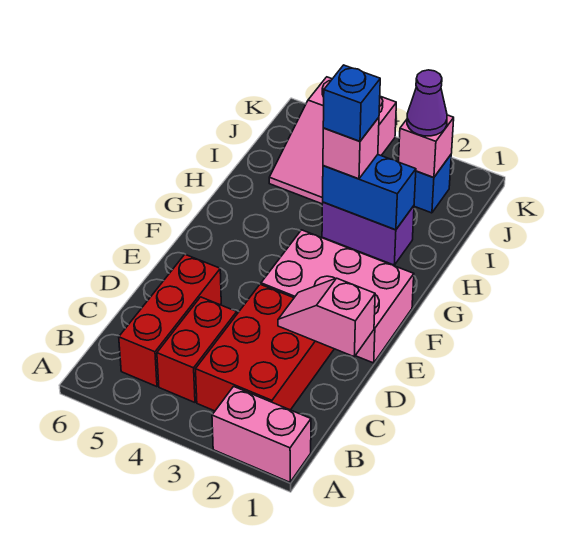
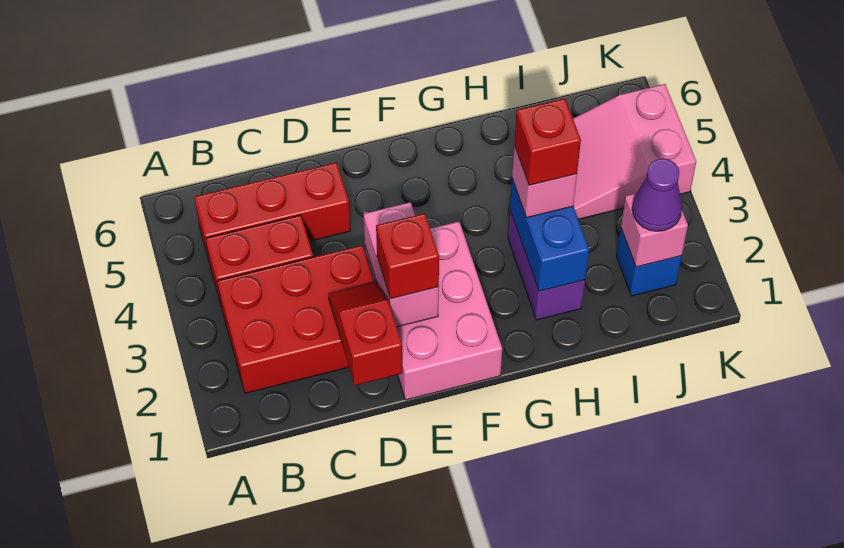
pink brick A1:A2 level 1 -> pink brick E2:E3 level 2
pink slope D1:D2 level 2 top 1 -> red slope D1:D2 level 2 top 1
none -> red brick E2 level 3
blue brick H3 level 4 -> red brick H3 level 4

